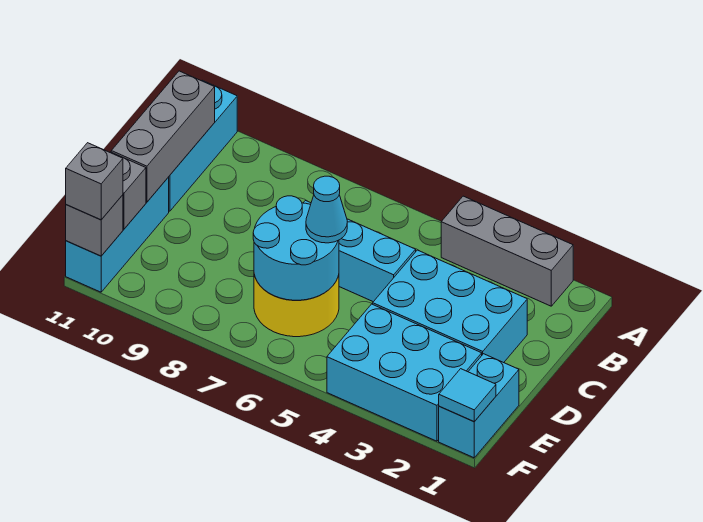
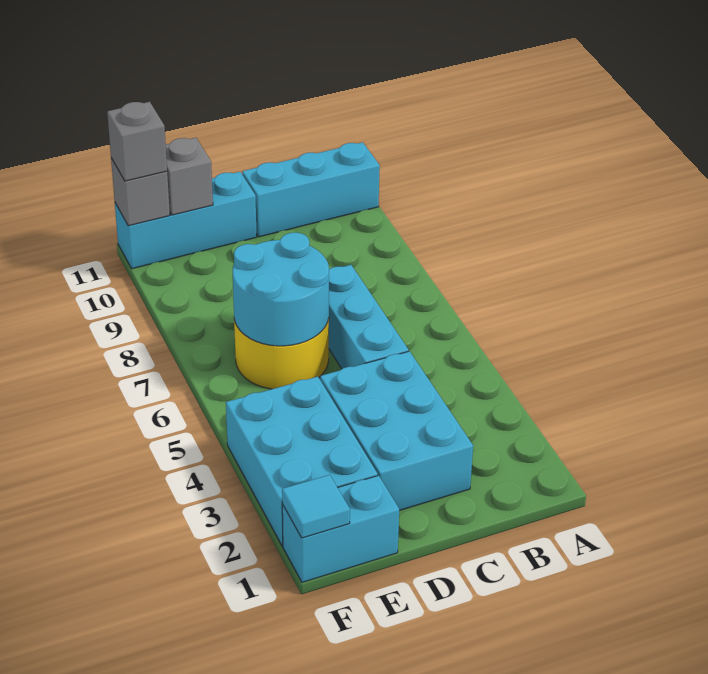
grey brick A2:A4 level 1 -> none
grey brick B11:D11 level 2 -> none
cyan cone D6 level 3 -> none

